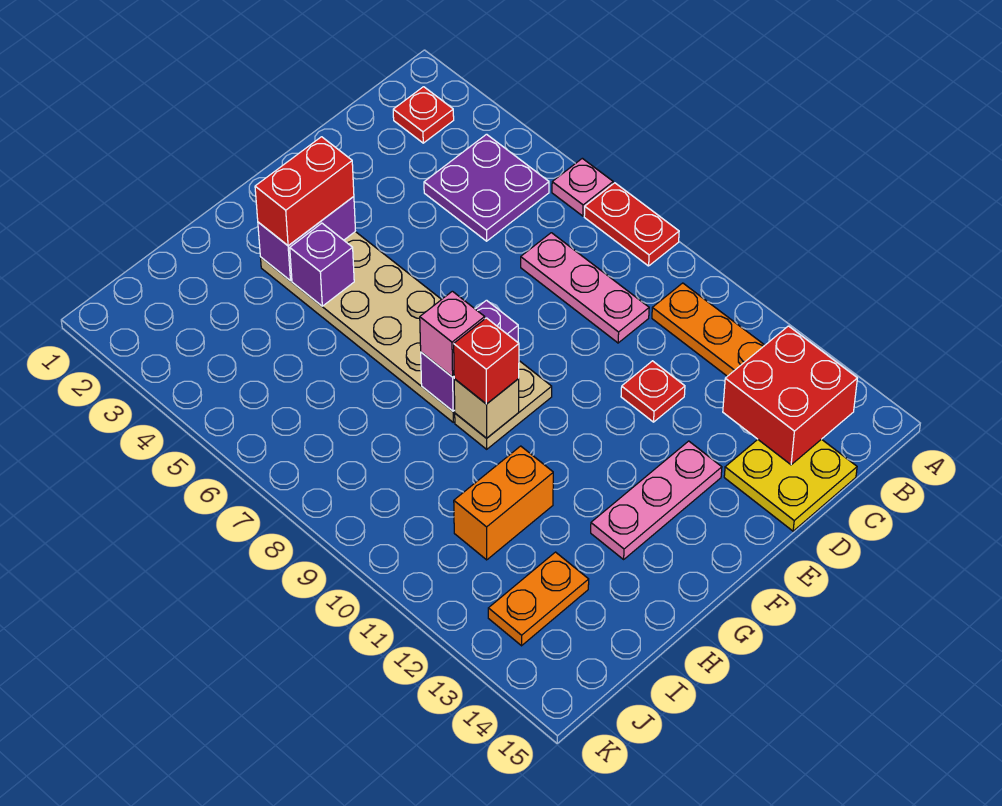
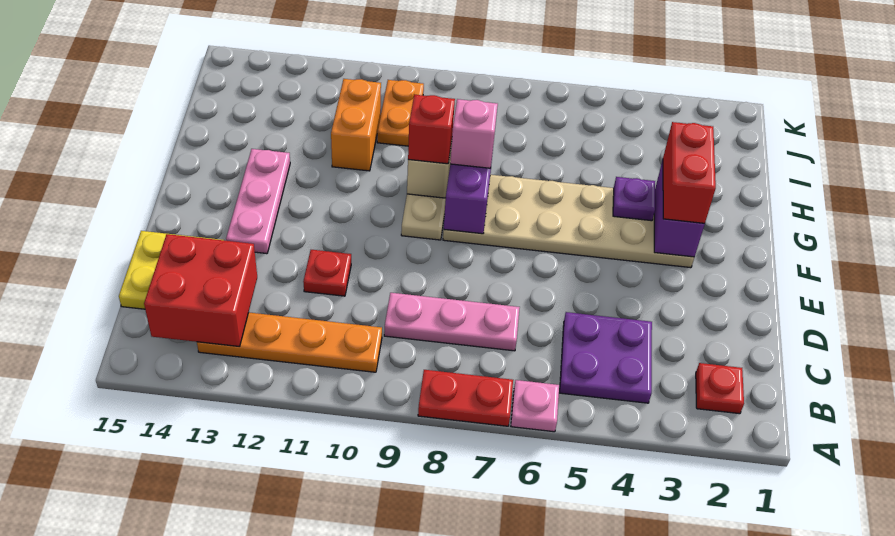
purple brick G4 level 2 -> purple plate G4 level 2
orange plate I13:J13 level 1 -> orange plate I10:J10 level 1

